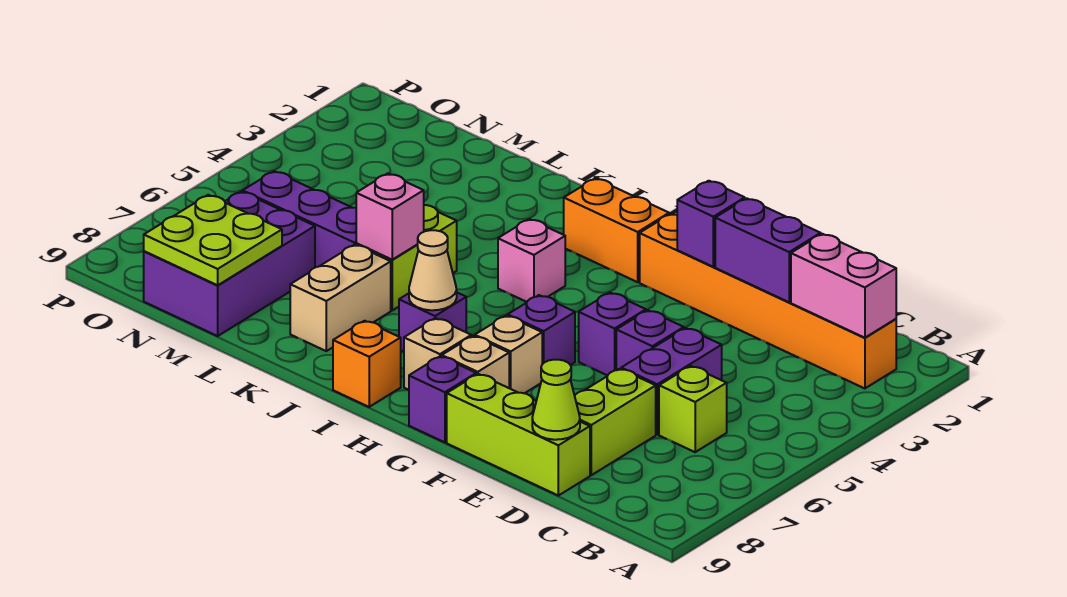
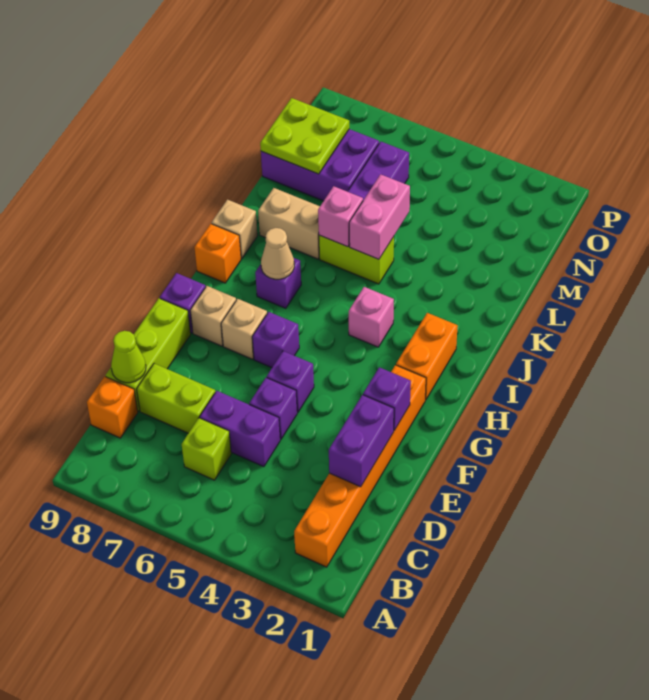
pink brick B2:C2 level 2 -> pink brick K5:L5 level 2
none -> orange brick C9 level 1
tan brick H8 level 1 -> tan brick J9 level 1

